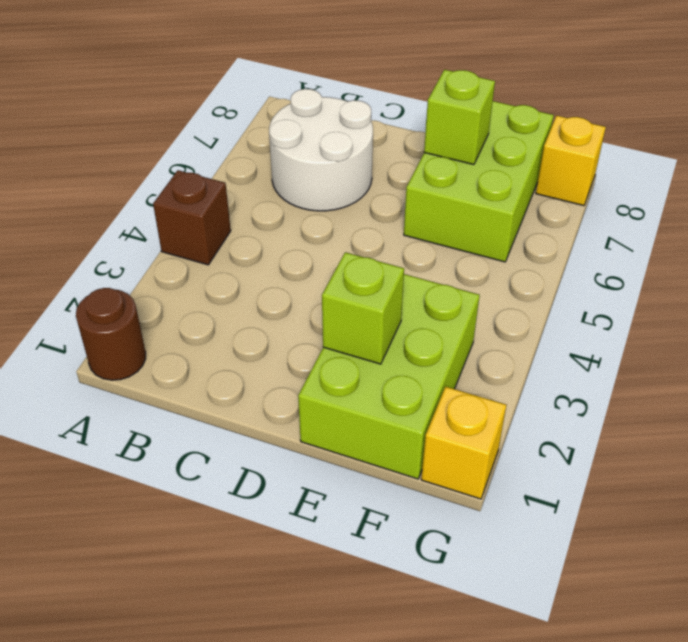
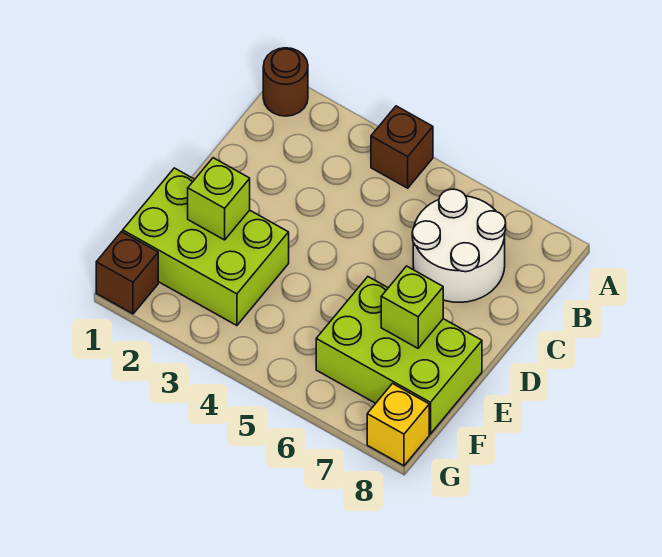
yellow brick G1 level 1 -> brown brick G1 level 1

